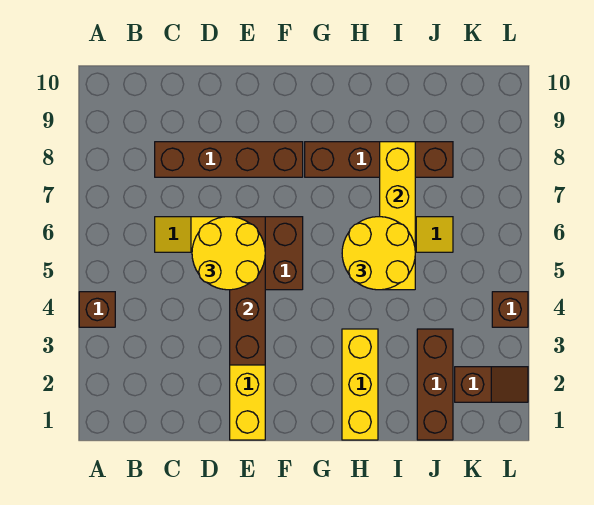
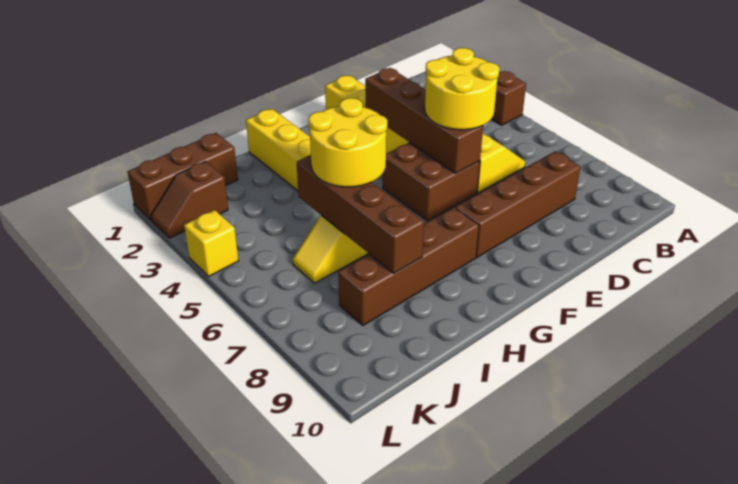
yellow brick I5:I8 level 2 -> brown brick I5:I8 level 2
brown brick J1:J3 level 1 -> brown brick J1:L1 level 1
brown brick L4 level 1 -> yellow brick L4 level 1

